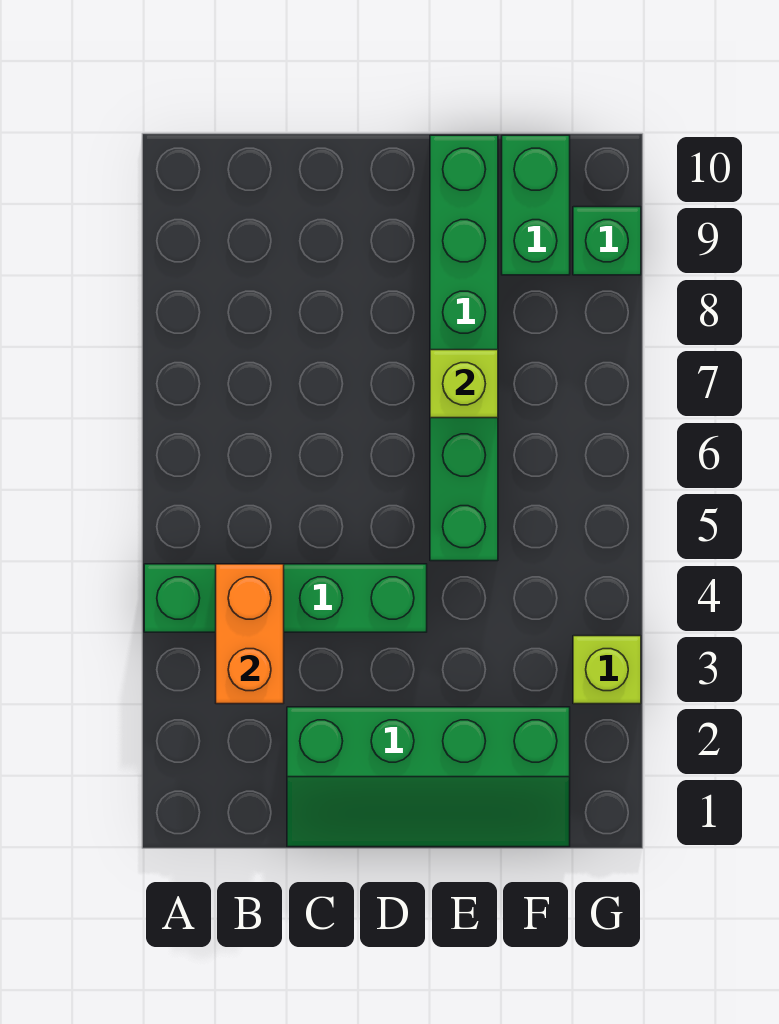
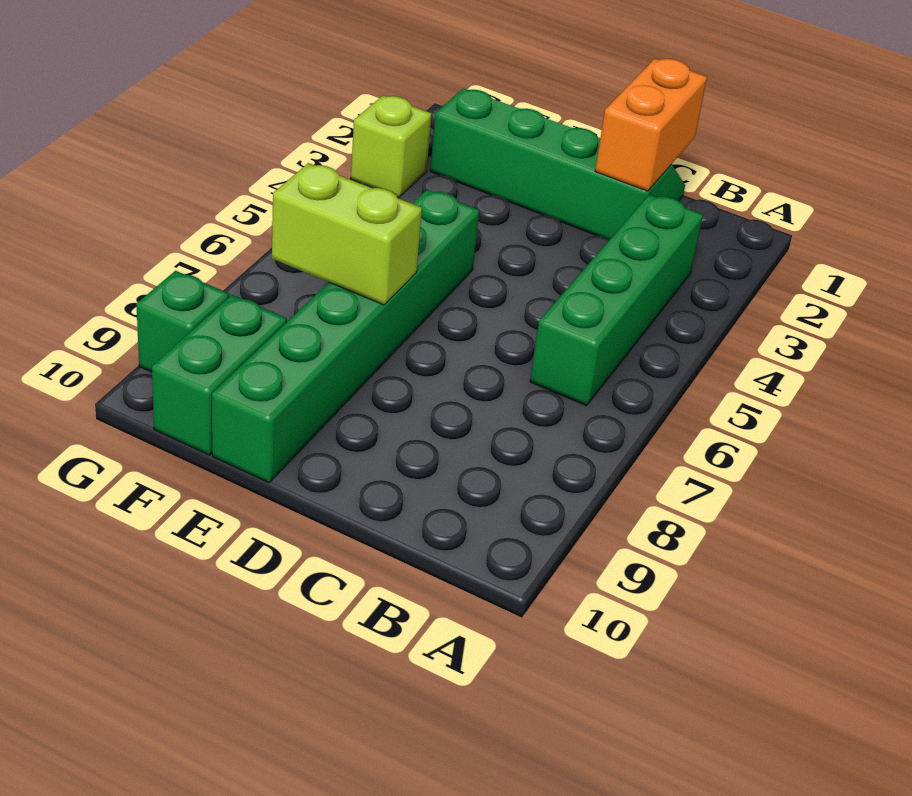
green brick A4:D4 level 1 -> green brick B3:B6 level 1
orange brick B3:B4 level 2 -> orange brick C1:C2 level 2
lime brick E7 level 2 -> lime brick E7:F7 level 2

